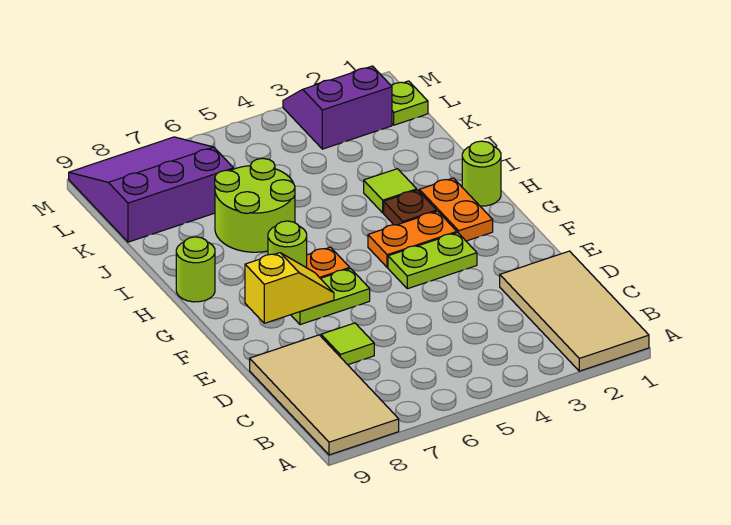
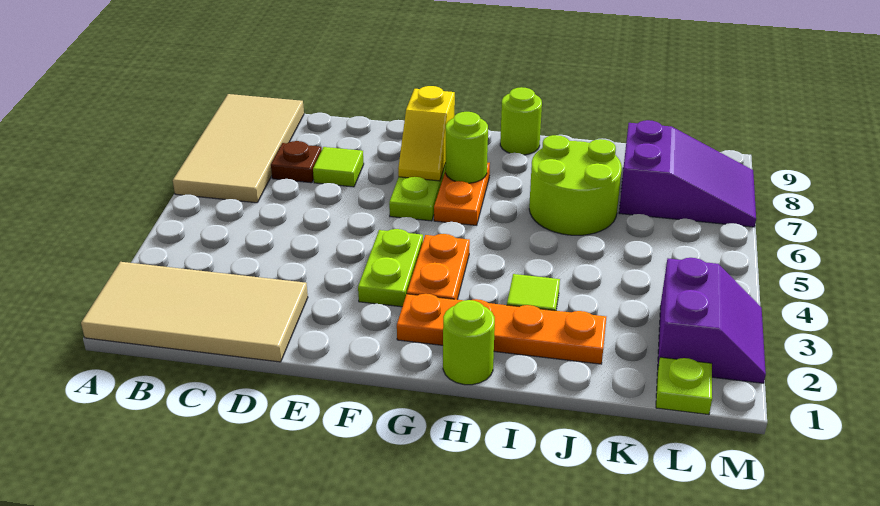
tan tile A8:D9 level 1 -> tan tile A6:B9 level 1
orange plate G2:H2 level 1 -> orange plate G2:J2 level 1
brown plate H3 level 1 -> brown plate C7 level 1
purple slope K7:M9 level 1 top K -> purple slope K7:M8 level 1 top K

